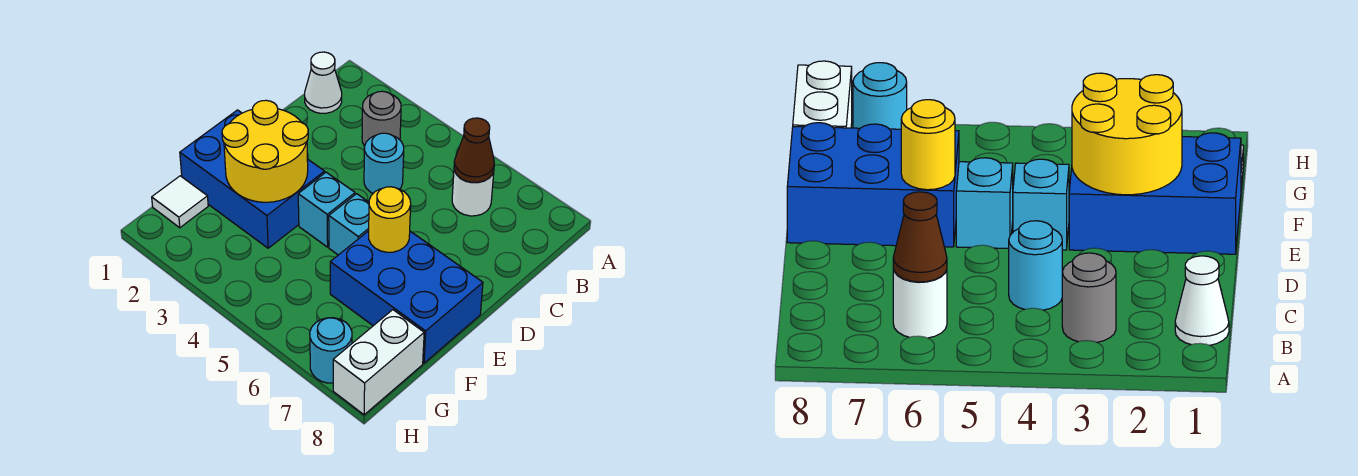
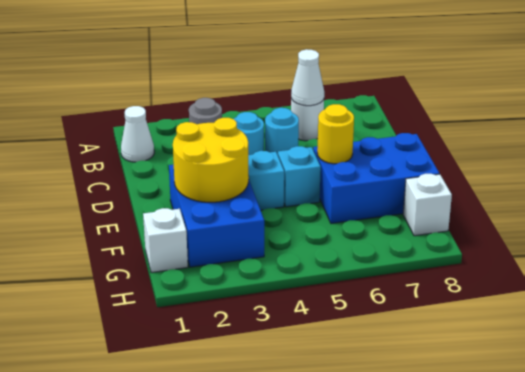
brown cone B6 level 2 -> white cone B6 level 2
blue brick E1:F3 level 1 -> blue brick E2:G3 level 1
white tile G1 level 1 -> white brick G1 level 1
white brick G8:H8 level 1 -> white brick G8 level 1
cyan round brick H7 level 1 -> cyan round brick C5 level 1

